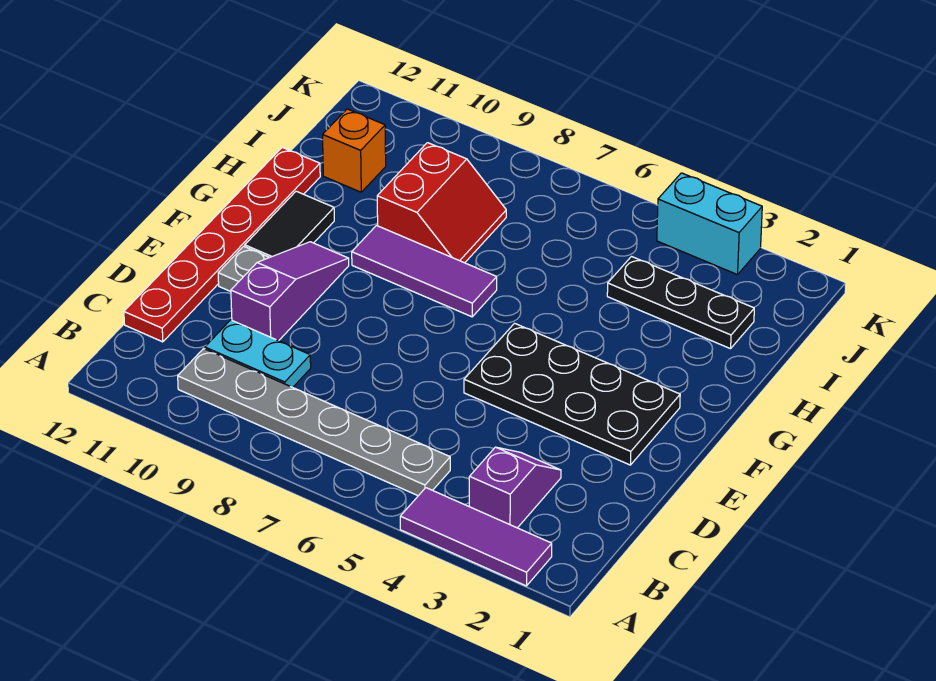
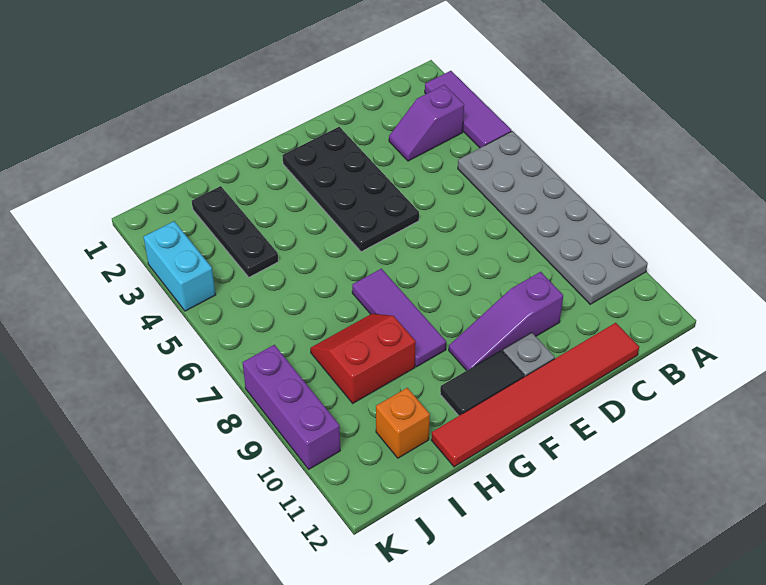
grey plate B5:B10 level 1 -> grey plate A5:B10 level 1
cyan plate C9:C10 level 1 -> none
red plate C12:H12 level 1 -> red tile C12:H12 level 1
none -> purple brick K8:K10 level 1

